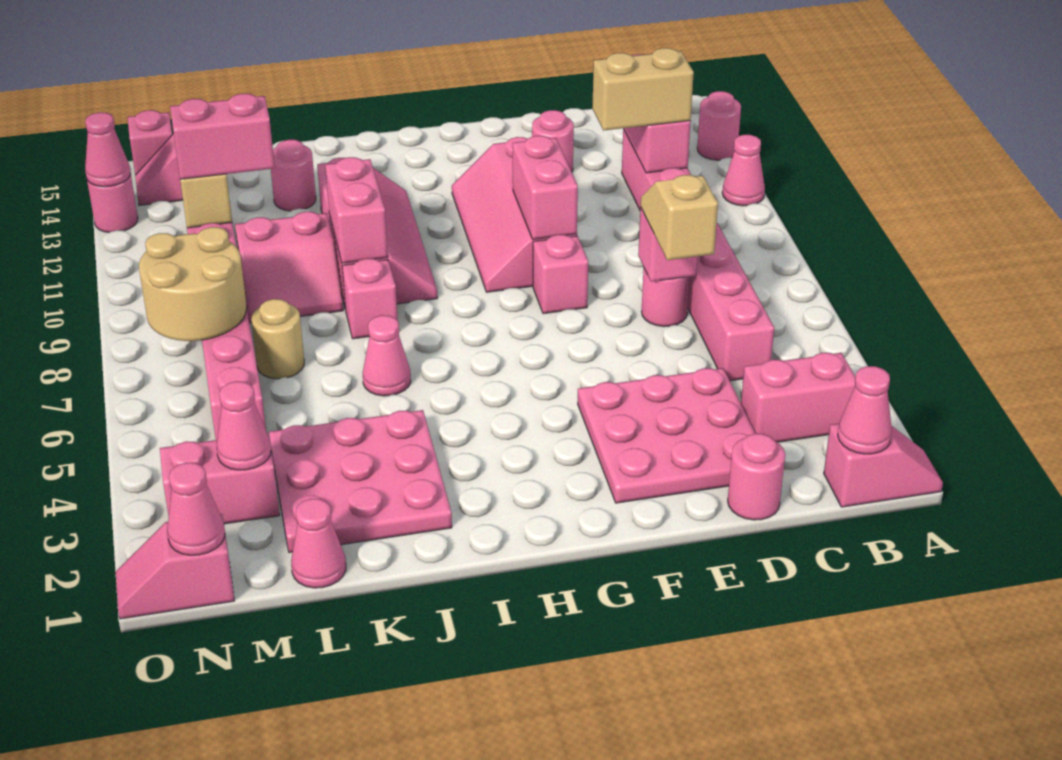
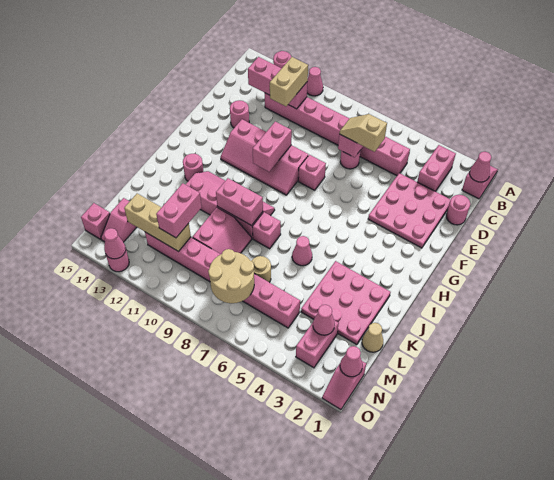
pink brick F9:F10 level 2 -> pink brick F10:G10 level 2
pink round brick K13 level 1 -> pink round brick I13 level 1
pink cone L1 level 1 -> tan cone L1 level 1

